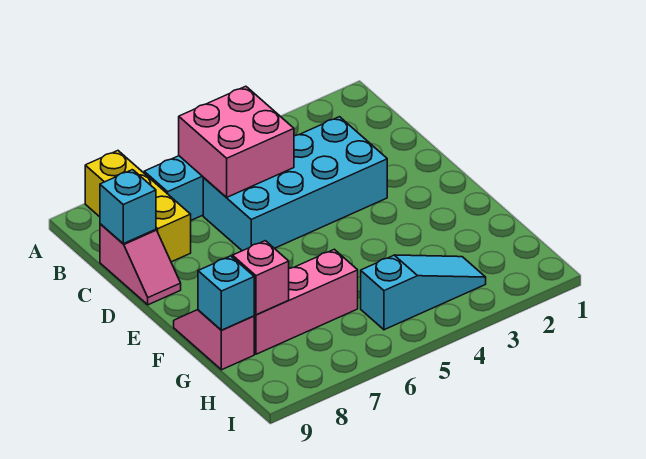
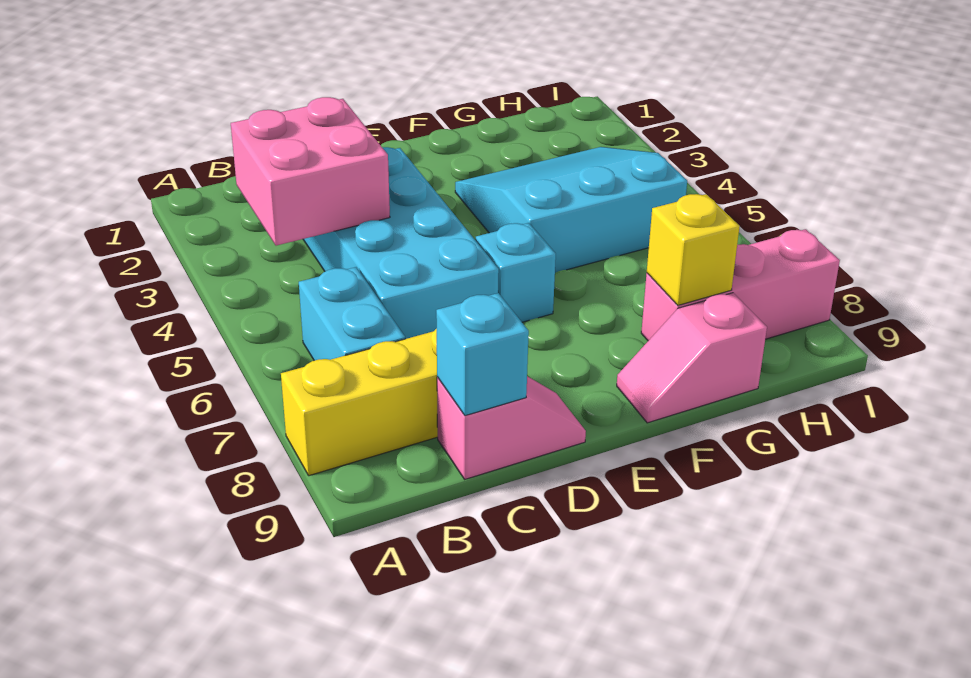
pink brick B5:C6 level 2 -> pink brick B3:C4 level 2
pink brick G6:G8 level 1 -> pink brick G8:I8 level 1
pink brick G8 level 2 -> yellow brick G8 level 2
cyan brick G9 level 2 -> cyan brick E6 level 1
cyan slope H3:H5 level 1 top 5 -> cyan slope F3:H5 level 1 top 5

